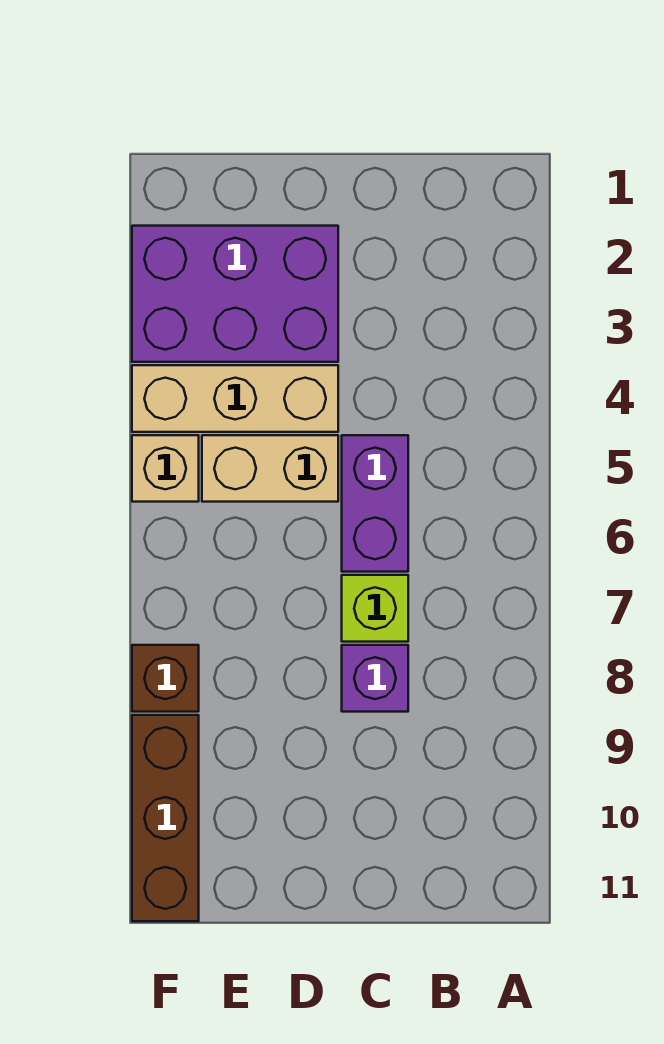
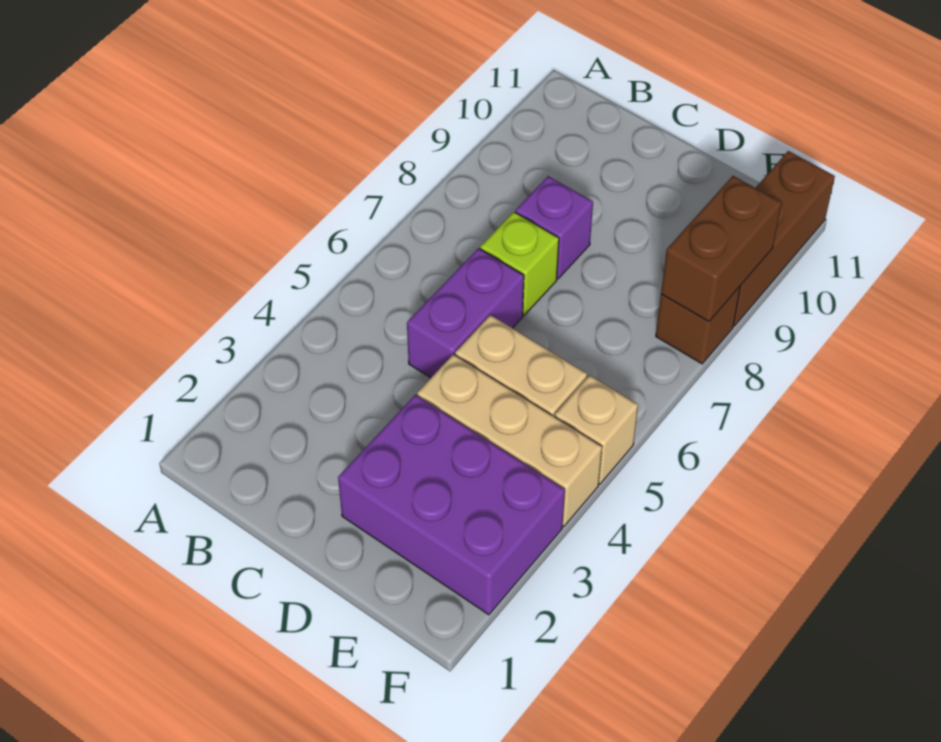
none -> brown brick F8:F9 level 2

